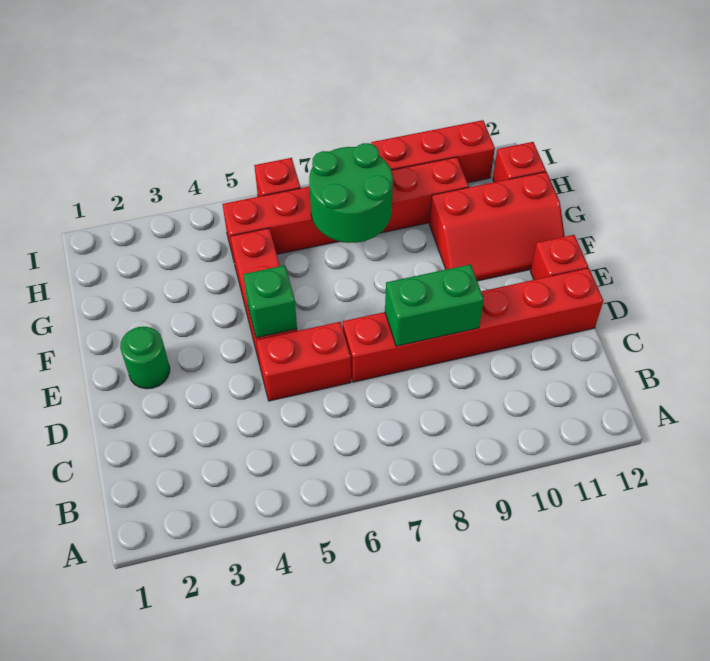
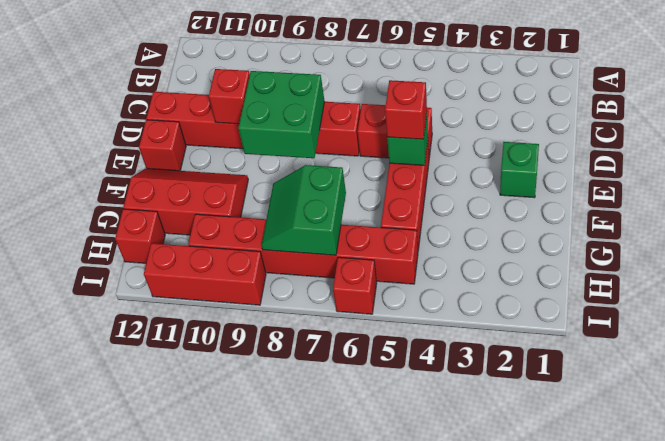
green brick D8:D9 level 2 -> green brick D8:E9 level 2
none -> red brick D10 level 2
green round brick E2 level 1 -> green brick E2 level 1
none -> red brick E5 level 3
green round brick G7:H8 level 2 -> green slope G7:H8 level 2 top 7

